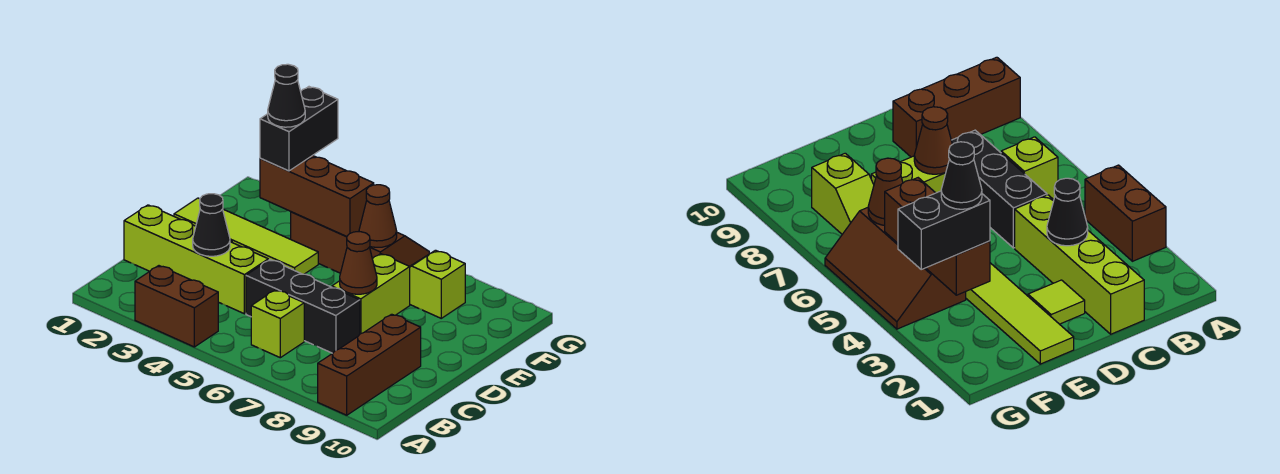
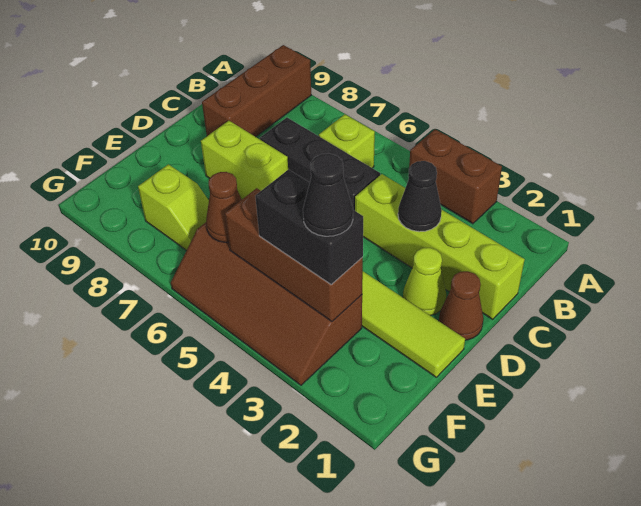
lime tile D2 level 1 -> lime cone D2 level 1
lime brick D7:E7 level 1 -> lime brick D7:D8 level 1
brown cone D7 level 2 -> brown cone D1 level 1
black brick F3:G3 level 3 -> black brick F3:F4 level 3
brown slope F4:G6 level 1 top F -> brown slope F3:G6 level 1 top F

